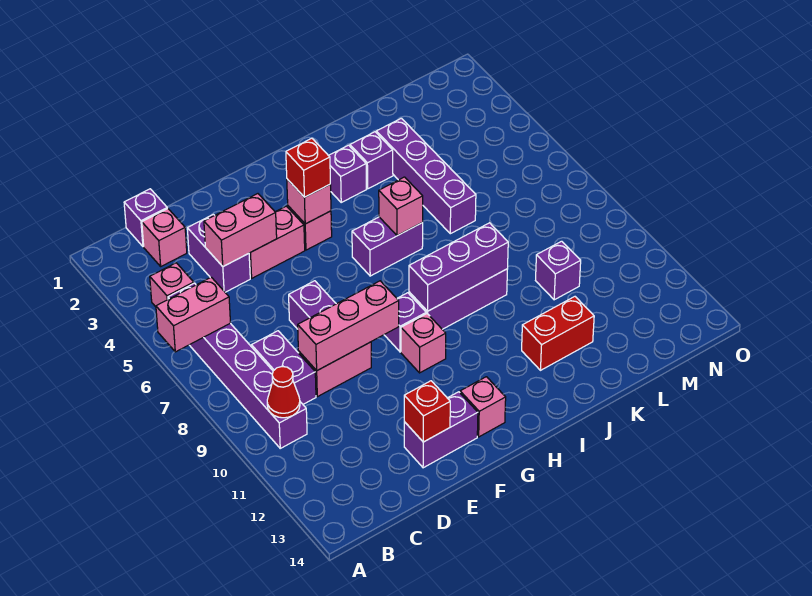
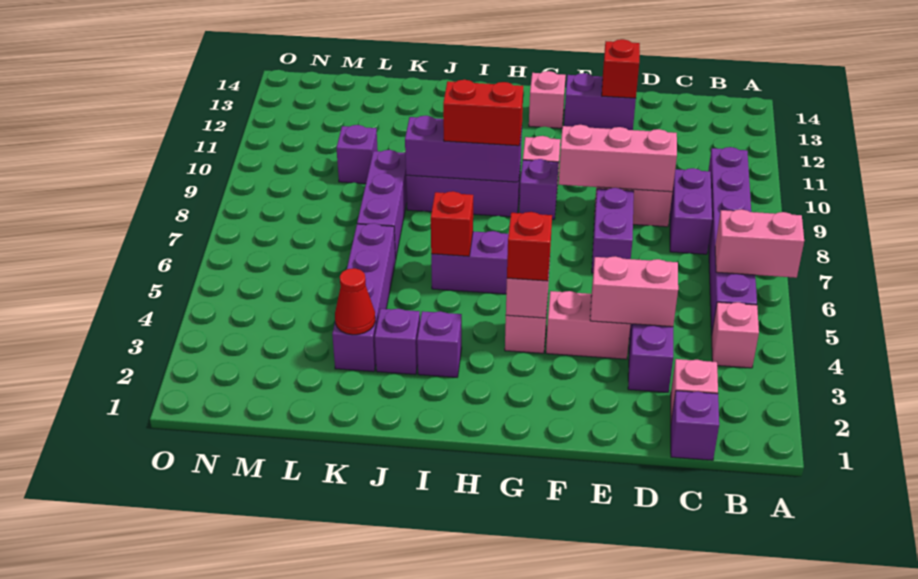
red cone B10 level 2 -> red cone K3 level 2
pink brick I6 level 2 -> red brick I6 level 2
red brick J12:K12 level 1 -> red brick H9:I9 level 3
none -> purple brick K7:K9 level 1

